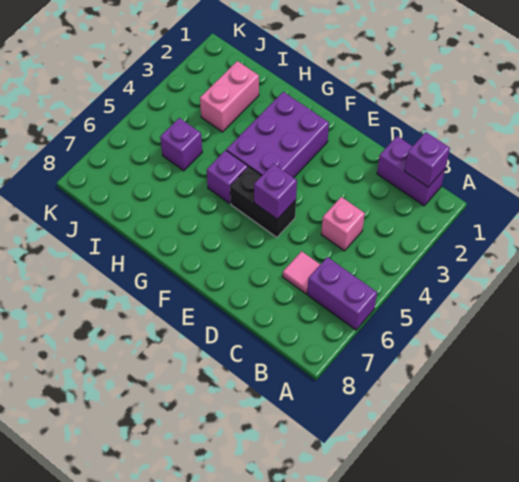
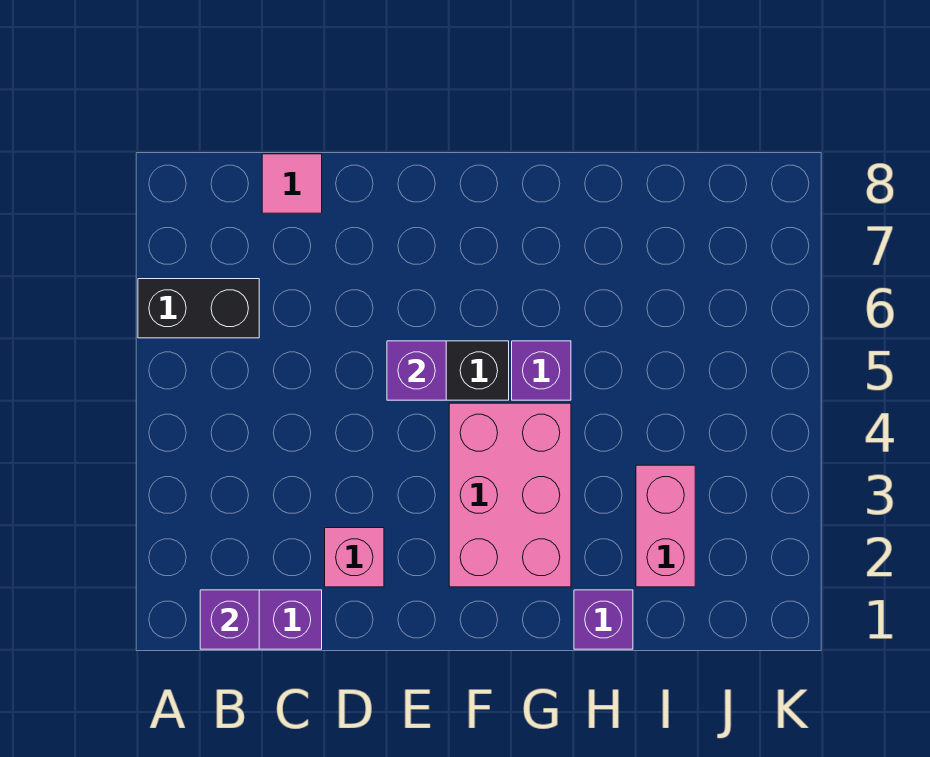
purple brick A6:B6 level 1 -> black brick A6:B6 level 1
pink brick C4 level 1 -> pink brick D2 level 1
pink tile C6 level 1 -> pink tile C8 level 1
purple brick F2:G4 level 1 -> pink brick F2:G4 level 1
purple brick I5 level 1 -> purple brick H1 level 1

